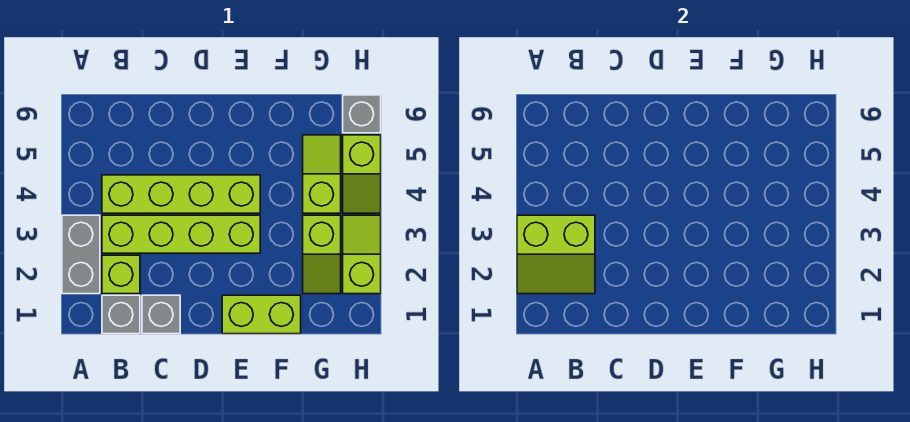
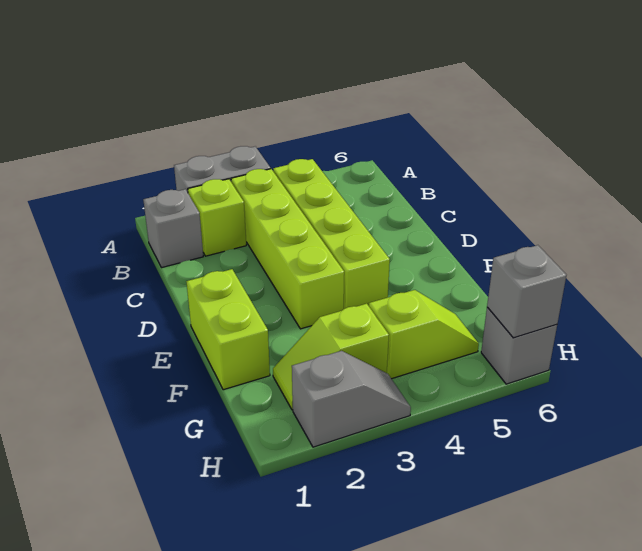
lime slope A2:B3 level 2 top 3 -> none
grey brick C1 level 1 -> grey brick H6 level 2
lime slope H2:H3 level 1 top 2 -> grey slope H2:H3 level 1 top 2
lime slope H4:H5 level 1 top 5 -> none

